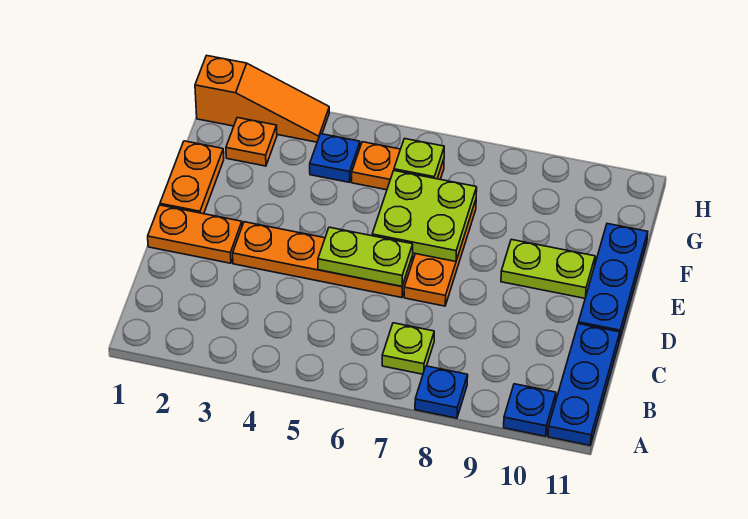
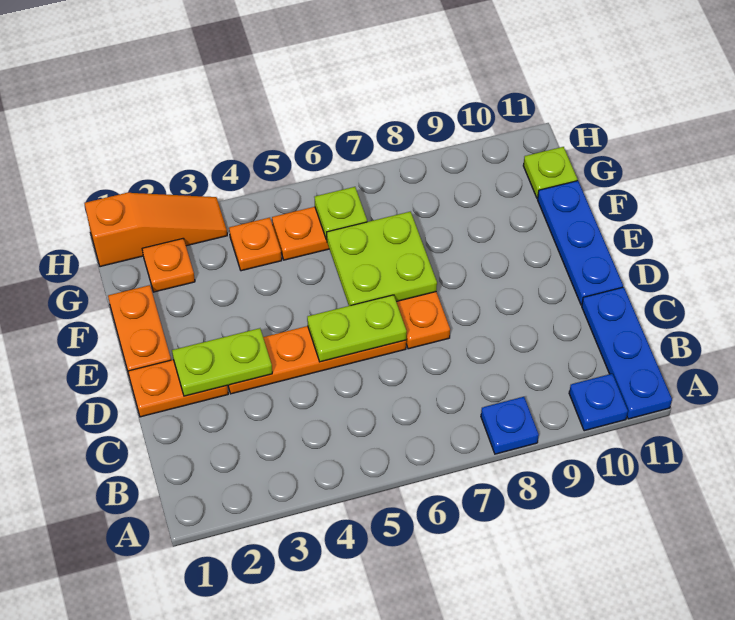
lime plate B7 level 1 -> lime plate G11 level 1
lime plate E9:E10 level 1 -> lime plate D2:D3 level 2
blue plate G4 level 1 -> orange plate G4 level 1

